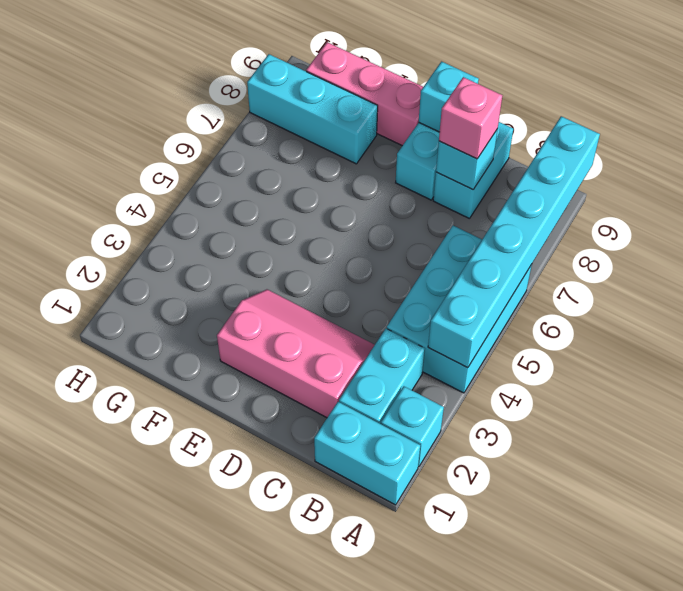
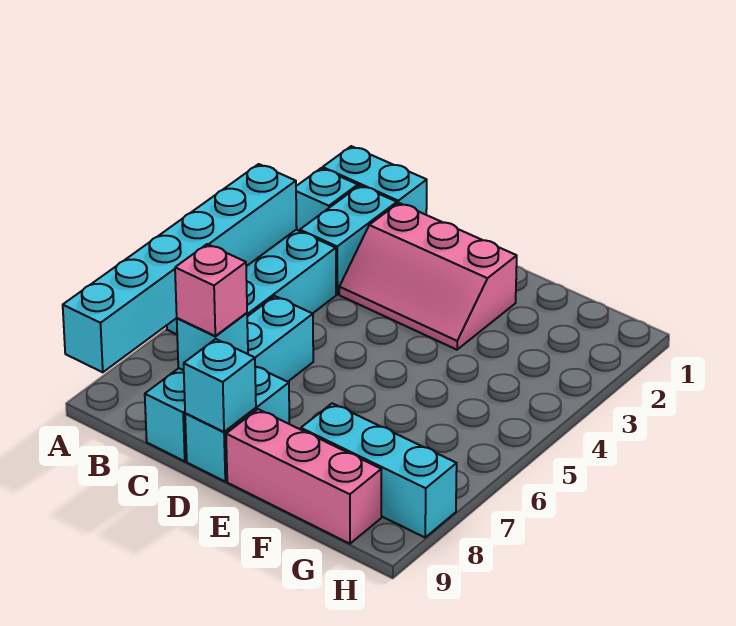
cyan brick C8:C9 level 1 -> cyan brick C6:C9 level 1

